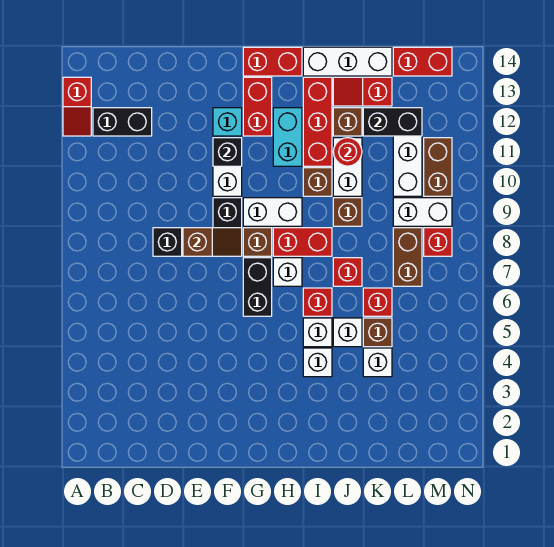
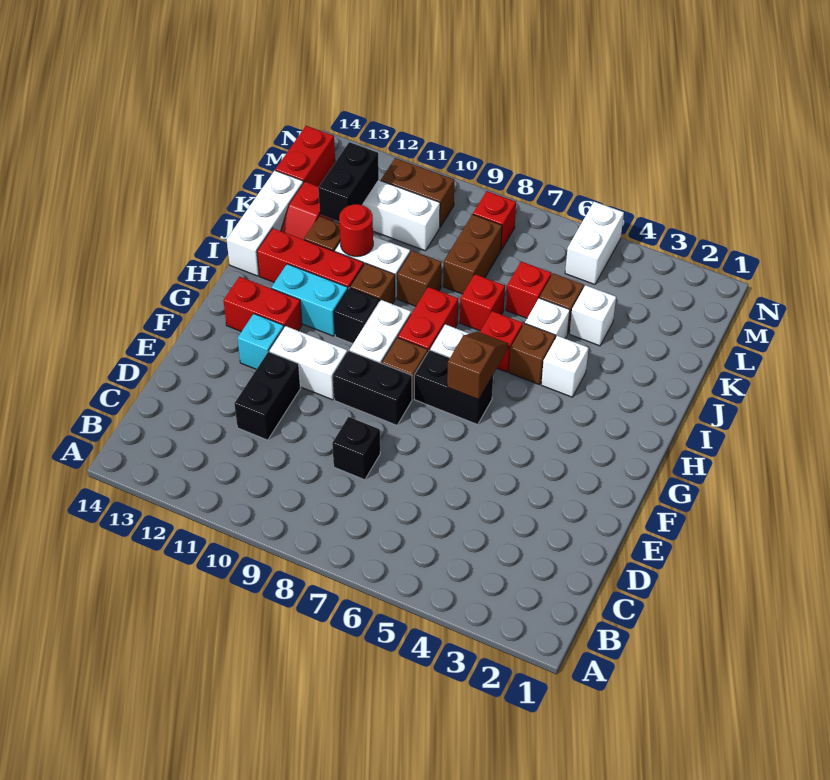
red slope A12:A13 level 1 top 13 -> none
black brick B12:C12 level 1 -> black brick D11:E11 level 1
brown slope E8:F8 level 2 top E -> brown slope G6:H6 level 2 top G
black brick F11 level 2 -> black brick H10 level 1
red brick G14:H14 level 1 -> none
white brick I5 level 1 -> brown brick I5 level 1
brown brick L7:L8 level 1 -> brown brick K8:L8 level 1
white brick L9:M9 level 1 -> white brick M5:N5 level 1

